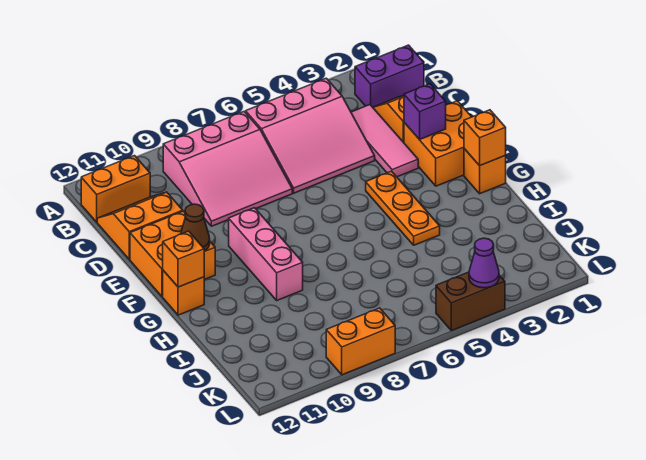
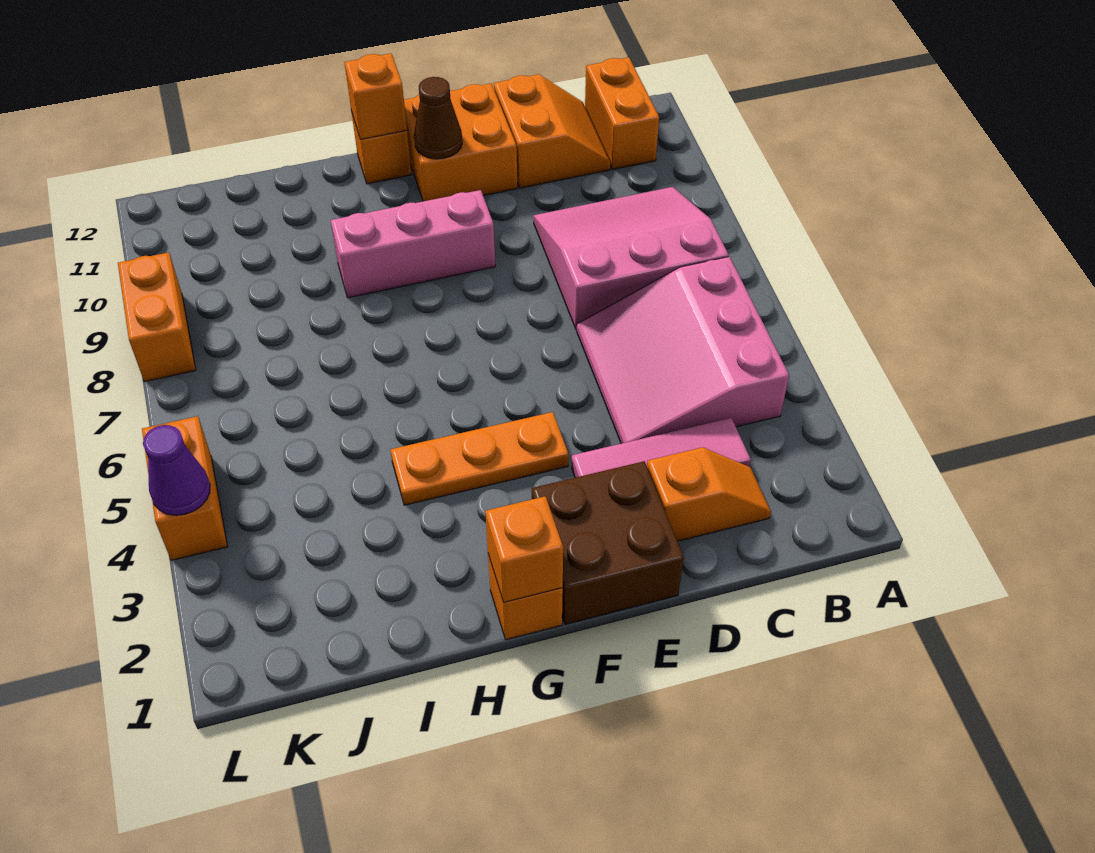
purple brick B1:B2 level 1 -> none
pink slope B7:D9 level 1 top B -> pink slope B7:D9 level 1 top 7
orange brick E1:F2 level 1 -> brown brick E1:F2 level 1
purple brick E2 level 2 -> none
brown brick L4:L5 level 1 -> orange brick L4:L5 level 1

